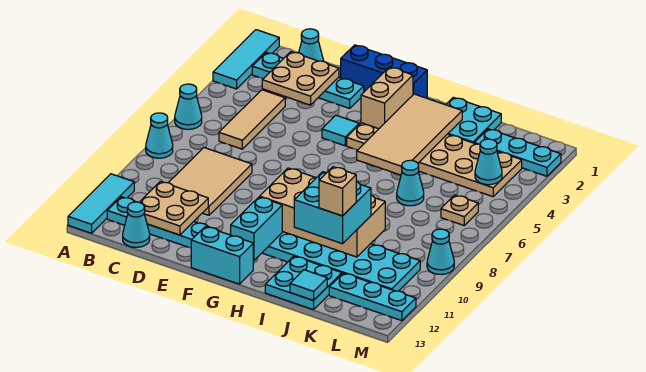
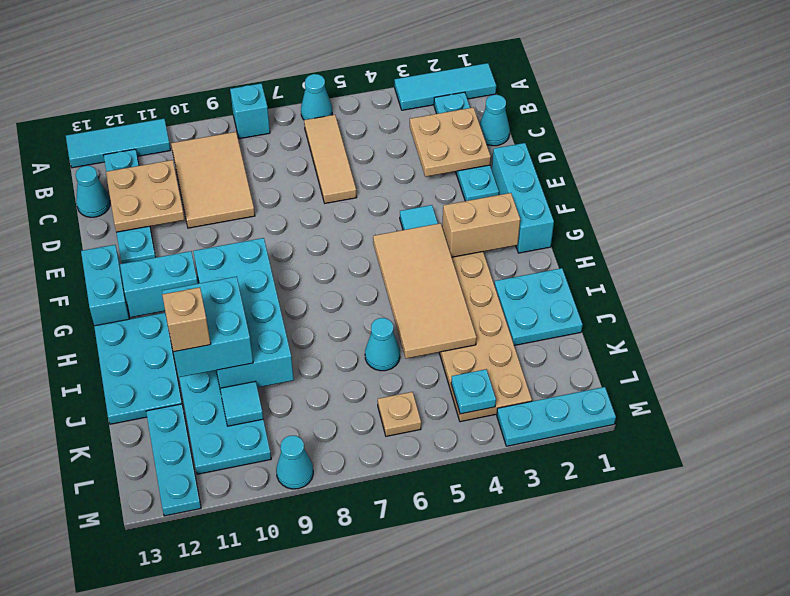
cyan cone A8 level 1 -> cyan brick A8 level 1
tan tile C4:C6 level 1 -> tan tile B6:D6 level 1
tan tile C8:D10 level 1 -> tan tile B9:D10 level 1
blue brick E1:G1 level 1 -> cyan brick E1:G1 level 1
tan brick G9:J10 level 2 -> cyan brick G9:J10 level 2
tan tile H2:I5 level 2 -> tan tile G4:J5 level 2
cyan plate I12:J13 level 1 -> cyan plate H12:J13 level 1
cyan tile J13 level 2 -> cyan tile K10 level 2
cyan plate K2:M2 level 1 -> cyan plate M1:M3 level 1
cyan cone L4 level 2 -> cyan plate L4 level 2

